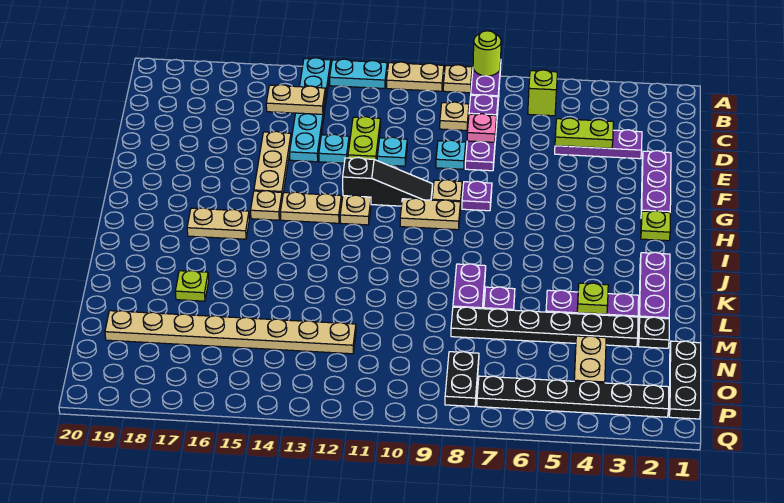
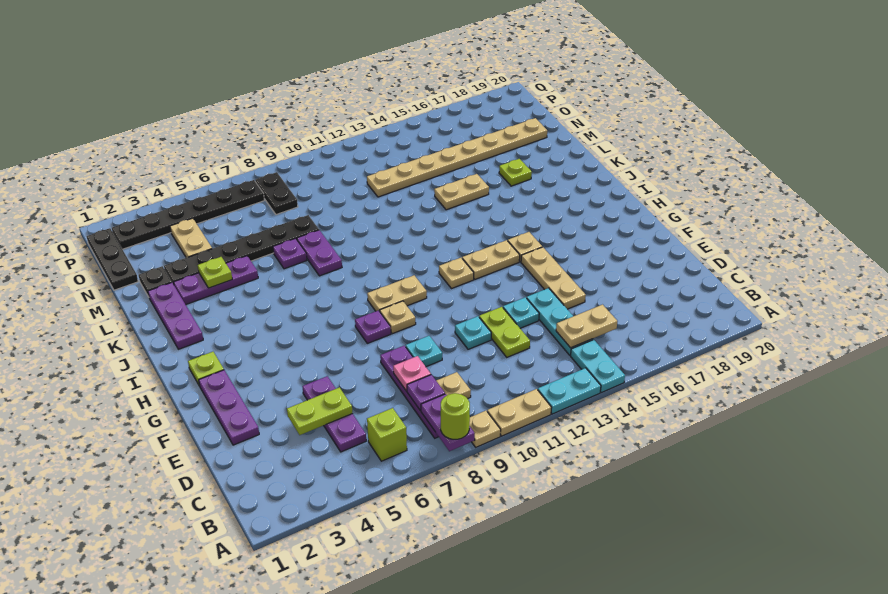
purple plate D3:D5 level 1 -> purple plate C5:E5 level 1
black slope G10:G12 level 1 top 12 -> none
tan plate I16:I17 level 1 -> tan plate L14:L15 level 1

